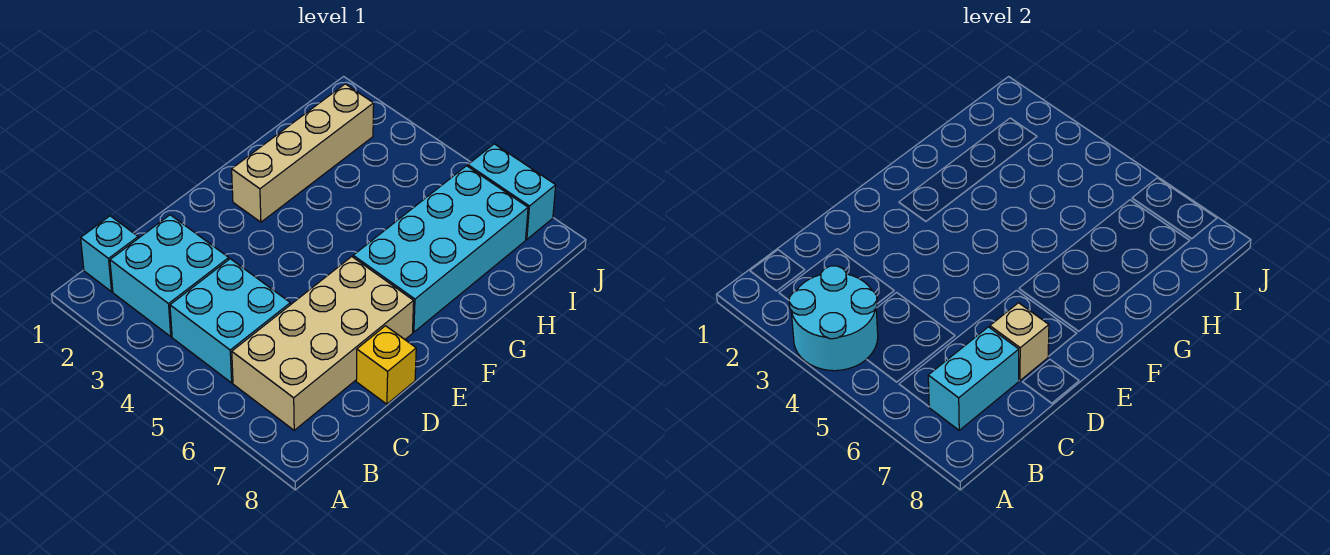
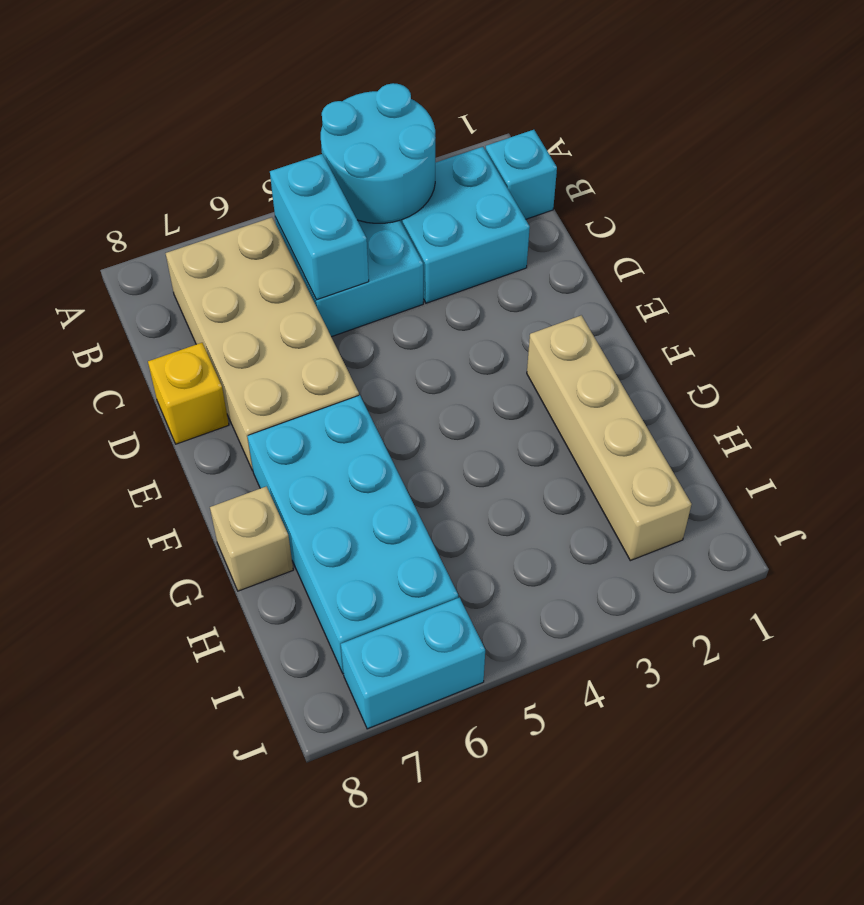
cyan brick B7:C7 level 2 -> cyan brick B5:C5 level 2
tan brick D7 level 2 -> tan brick G8 level 1

